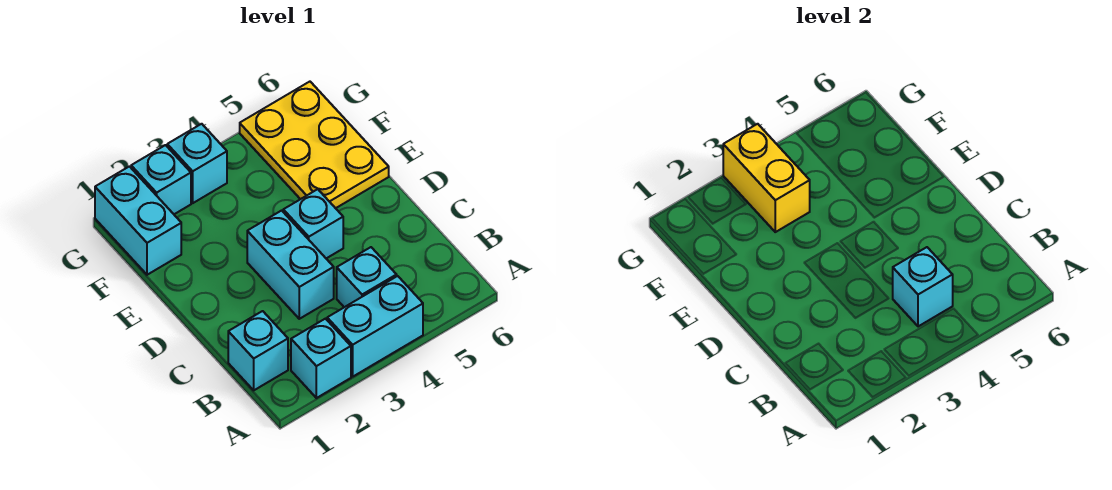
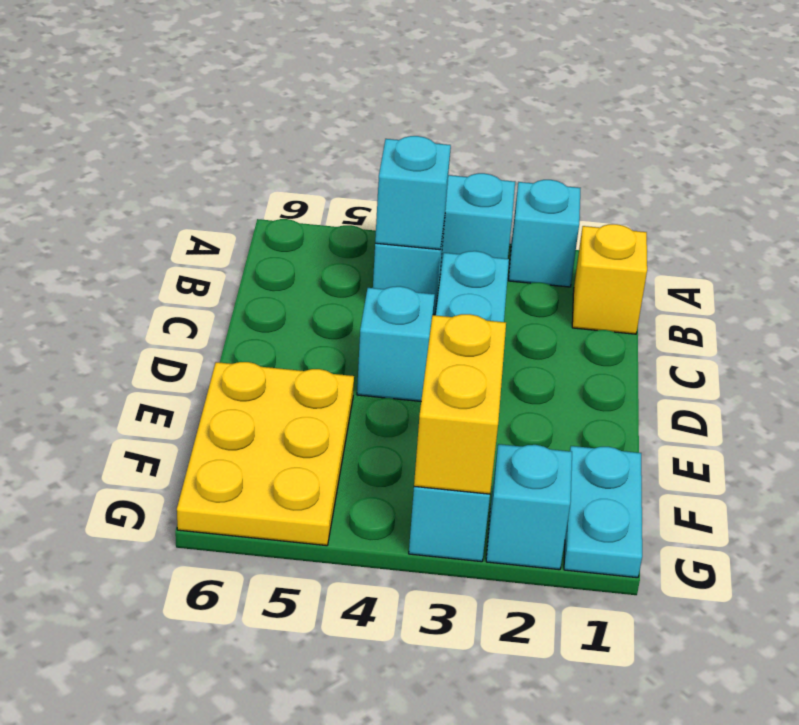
cyan brick B1 level 1 -> yellow brick B1 level 1
cyan brick F1:G1 level 1 -> cyan plate F1:G1 level 1

